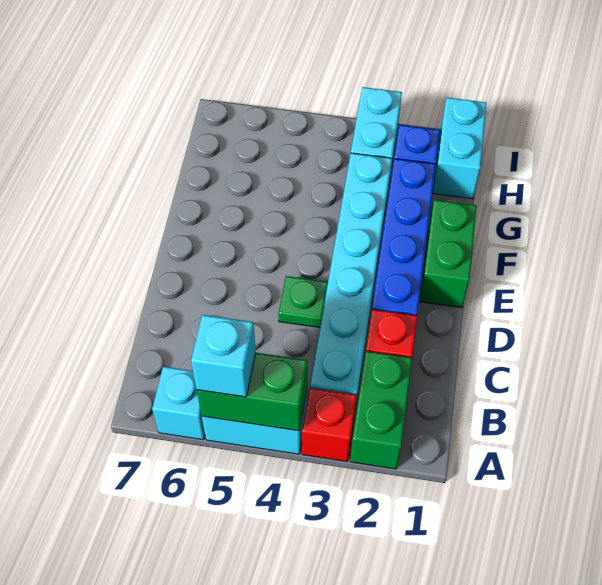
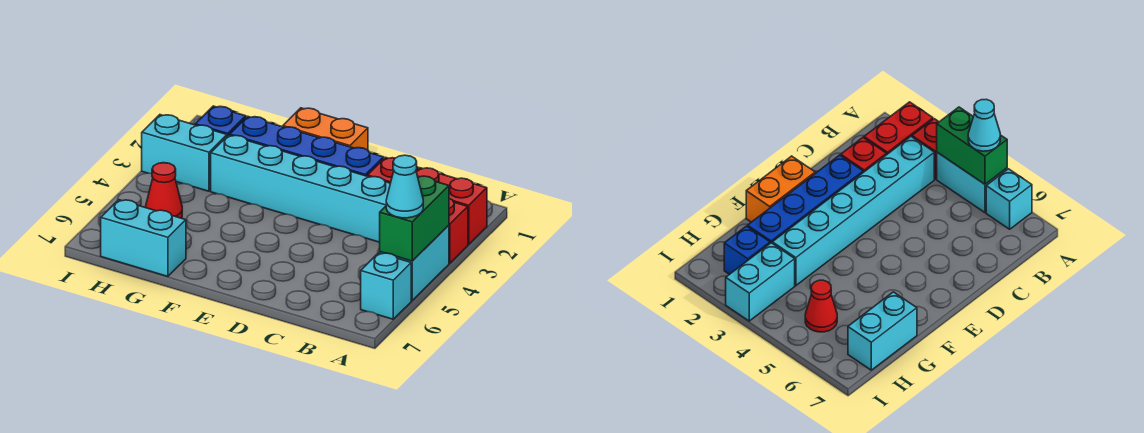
green brick A2:B2 level 1 -> red brick A2:B2 level 1
cyan brick A5 level 3 -> cyan cone A5 level 3
green plate D4 level 1 -> none
green brick E1:F1 level 1 -> orange brick E1:F1 level 1
cyan brick H1:I1 level 1 -> cyan brick G7:H7 level 1
none -> red cone H5 level 1

